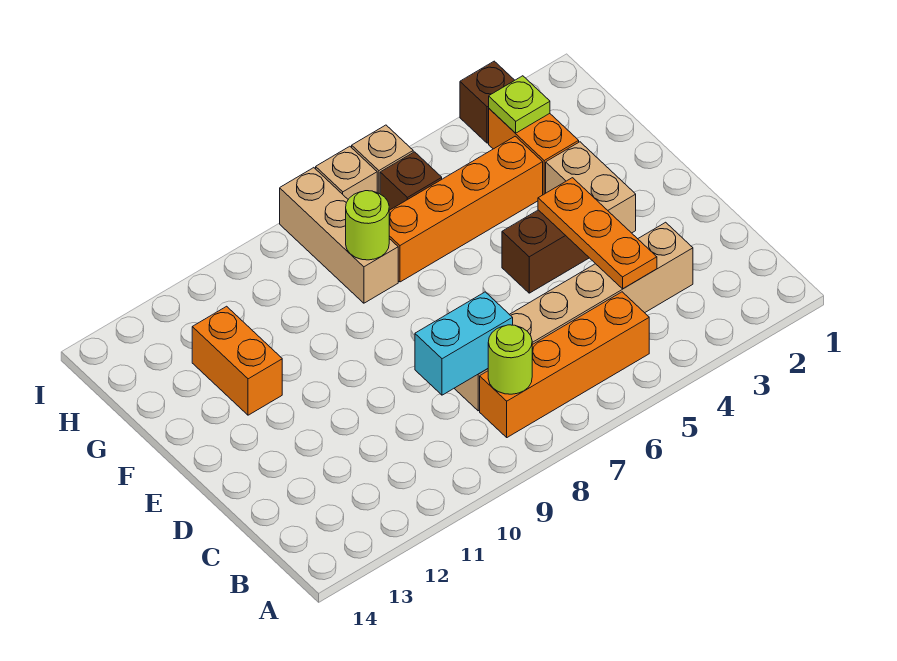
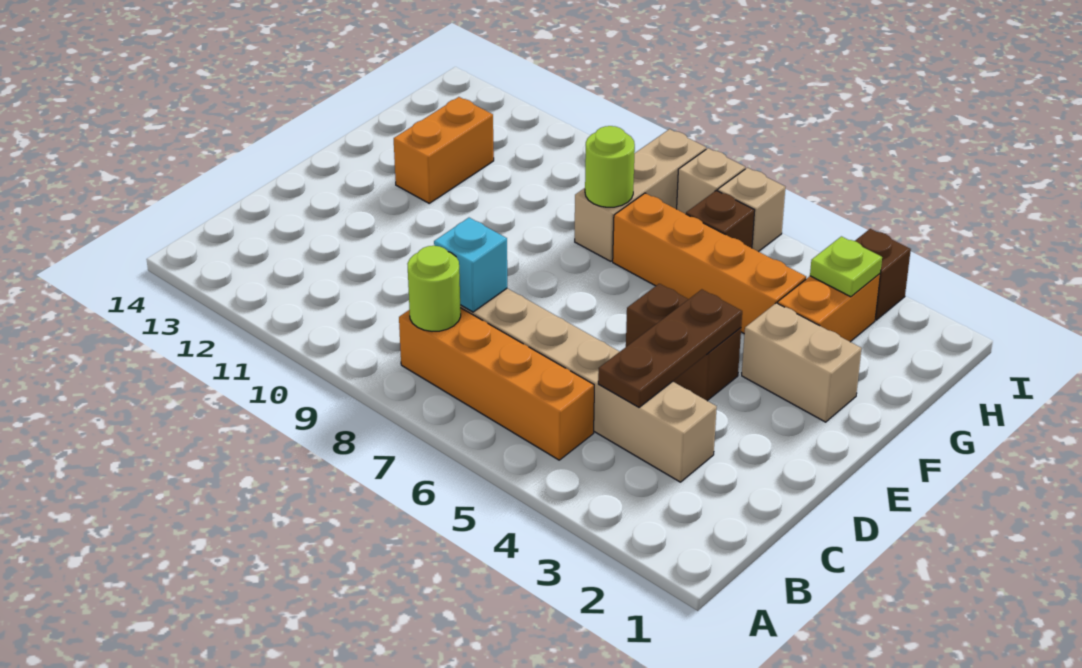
orange plate C4:E4 level 2 -> brown plate C4:E4 level 2
cyan brick C8:C9 level 2 -> cyan brick C8 level 2
tan brick E3:F3 level 1 -> tan brick F2:F3 level 1

